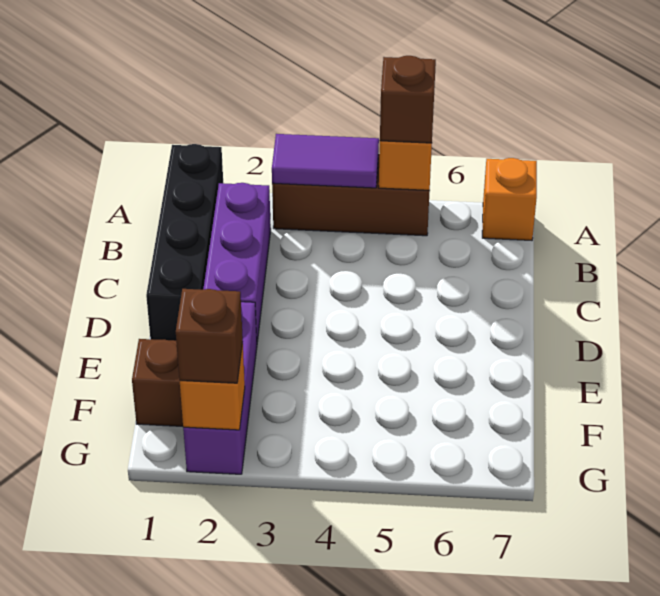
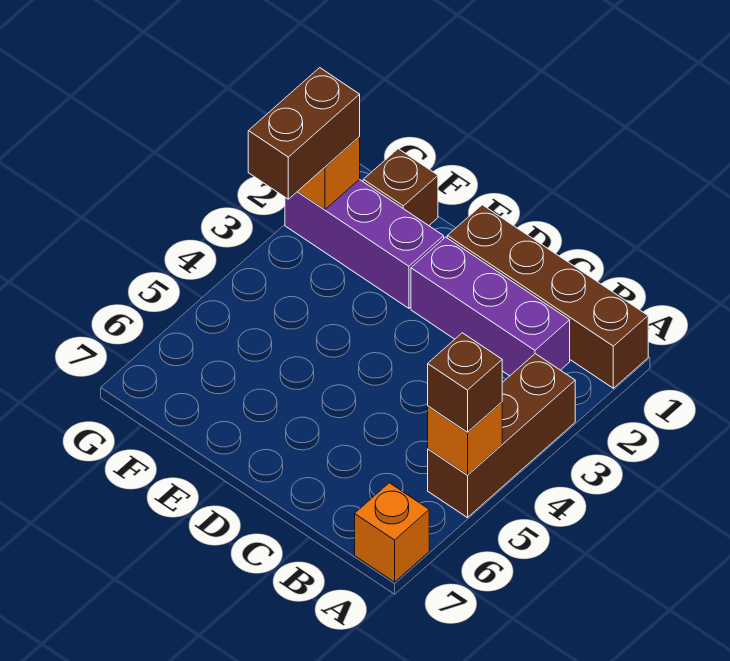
black brick A1:D1 level 1 -> brown brick A1:D1 level 1
purple tile A3:A4 level 2 -> none
brown brick G2 level 3 -> brown brick G2:G3 level 3

